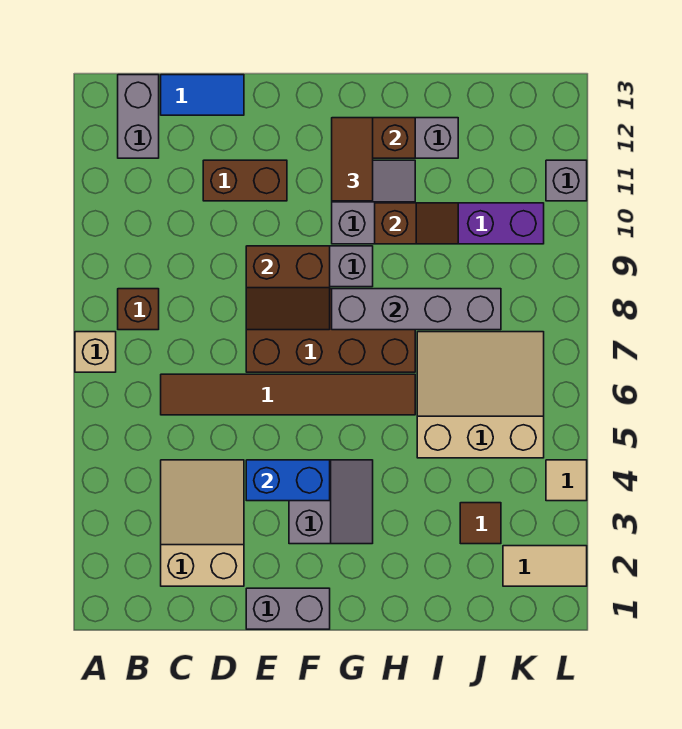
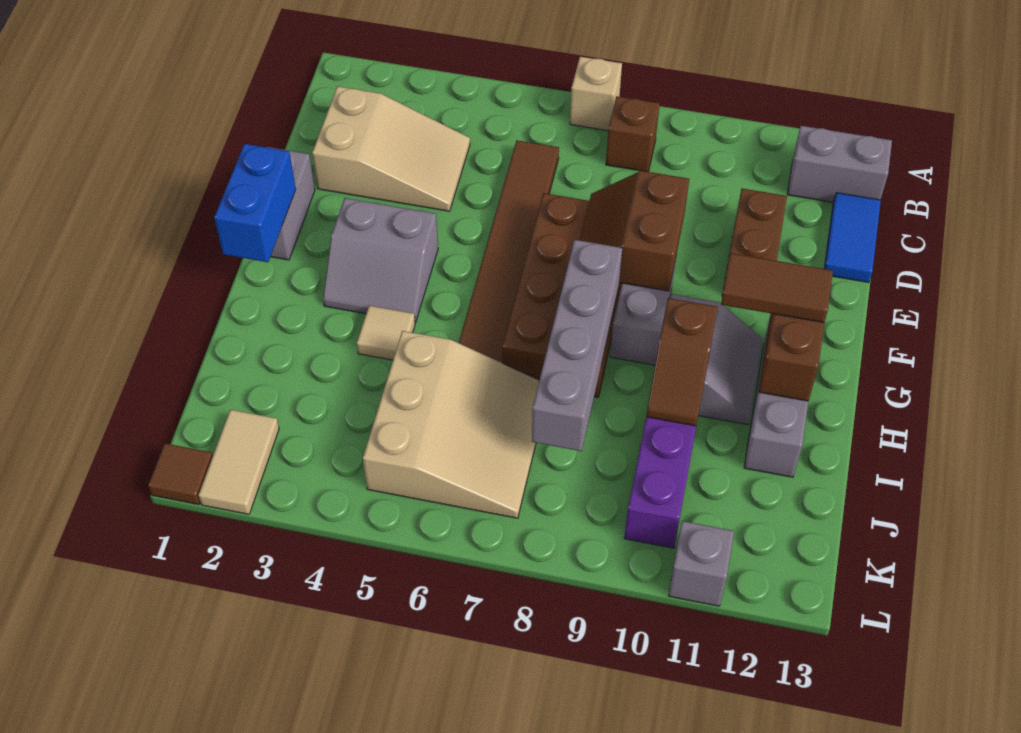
blue brick E4:F4 level 2 -> blue brick F1:G1 level 2
brown tile J3 level 1 -> brown tile L1 level 1
tan tile L4 level 1 -> tan tile H4 level 1

